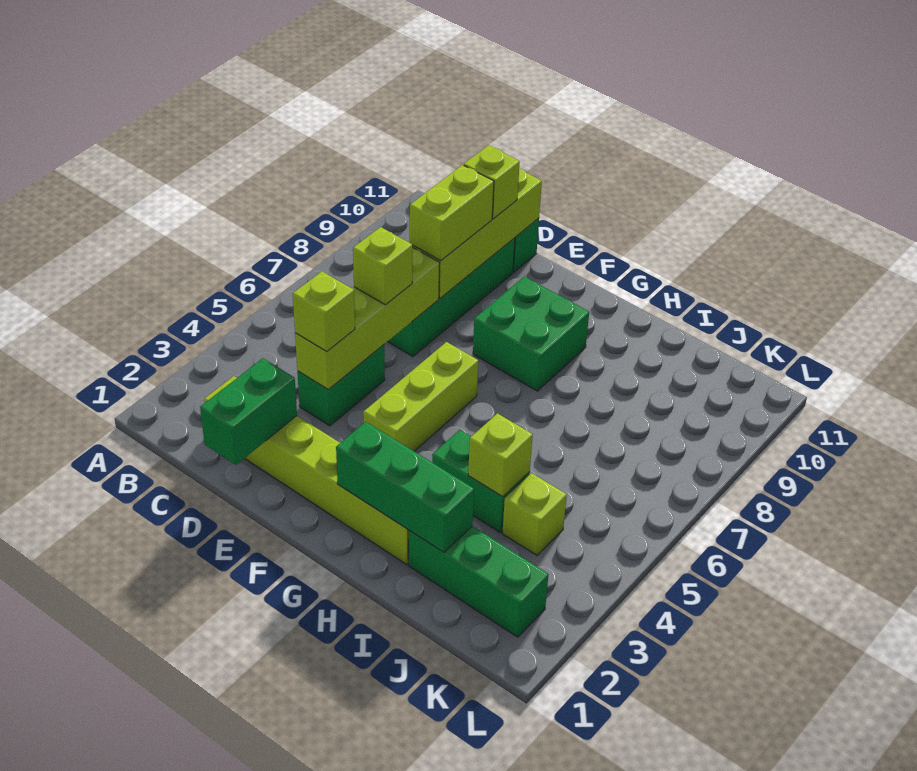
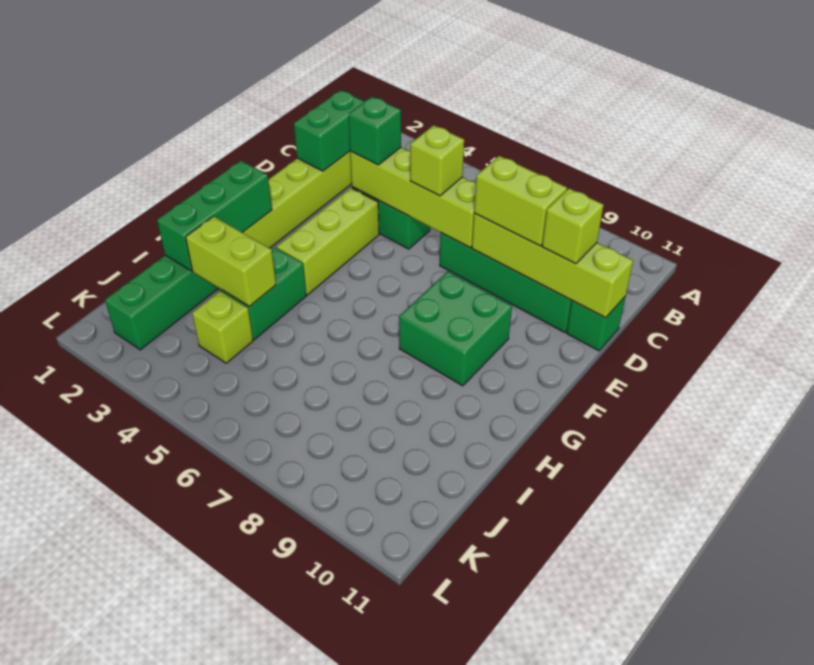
green brick D1:D2 level 2 -> green brick C2:D2 level 2
lime brick D4 level 3 -> green brick D4 level 3
lime brick F4:F6 level 1 -> lime brick E4:G4 level 1
lime brick I4 level 2 -> lime brick I3:I4 level 2

